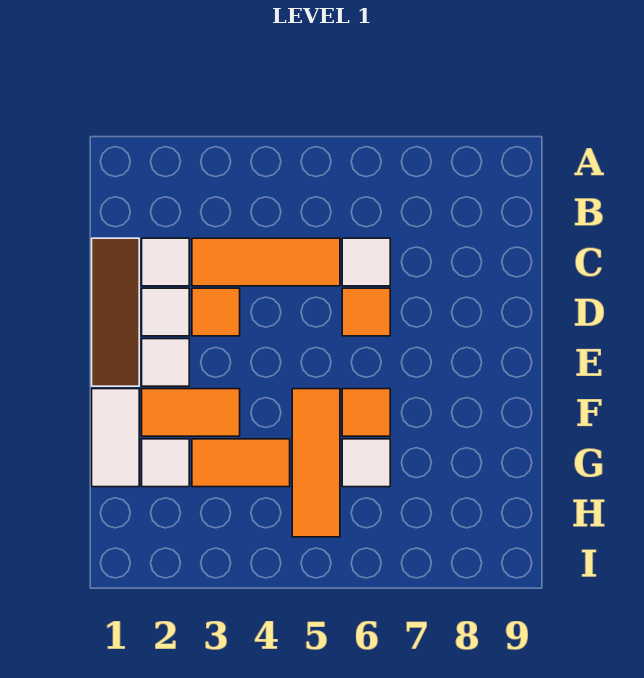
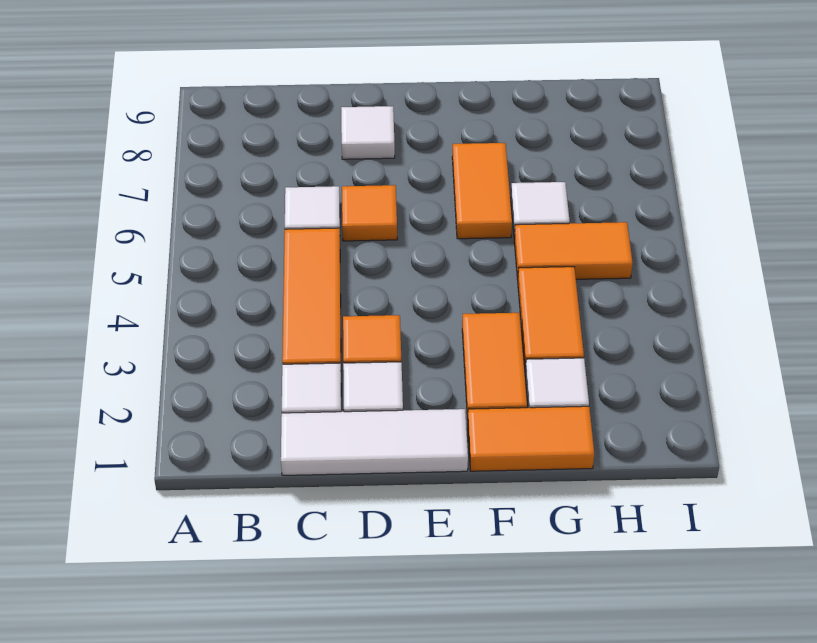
brown tile C1:E1 level 1 -> white tile C1:E1 level 1
white tile E2 level 1 -> white tile D8 level 1
white tile F1:G1 level 1 -> orange tile F1:G1 level 1
orange tile F5:H5 level 1 -> orange tile G5:H5 level 1
orange tile F6 level 1 -> orange tile F6:F7 level 1

